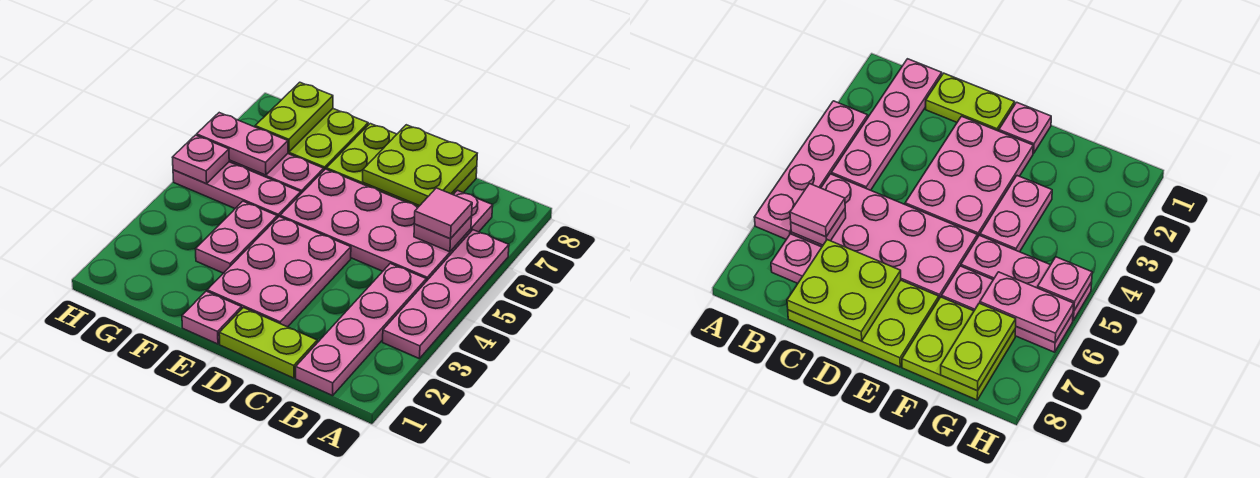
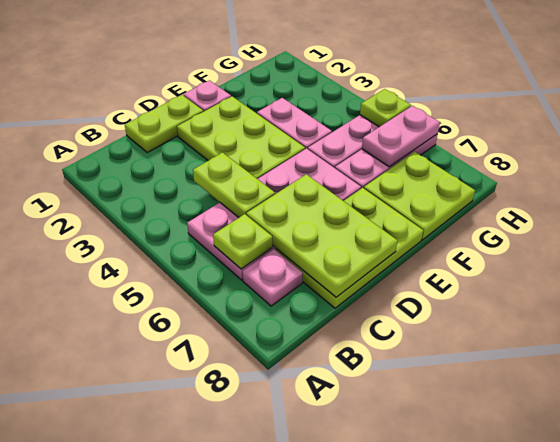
pink plate A3:A6 level 1 -> none
pink plate B1:B4 level 1 -> none
pink plate B6 level 2 -> lime plate B6 level 2
pink tile B6 level 3 -> none
lime plate C7:D8 level 2 -> lime plate C6:D8 level 2
pink plate D2:E4 level 1 -> lime plate D2:E4 level 1
lime plate G7:G8 level 2 -> lime plate C4:C5 level 2
pink plate H5 level 2 -> lime plate H5 level 2

